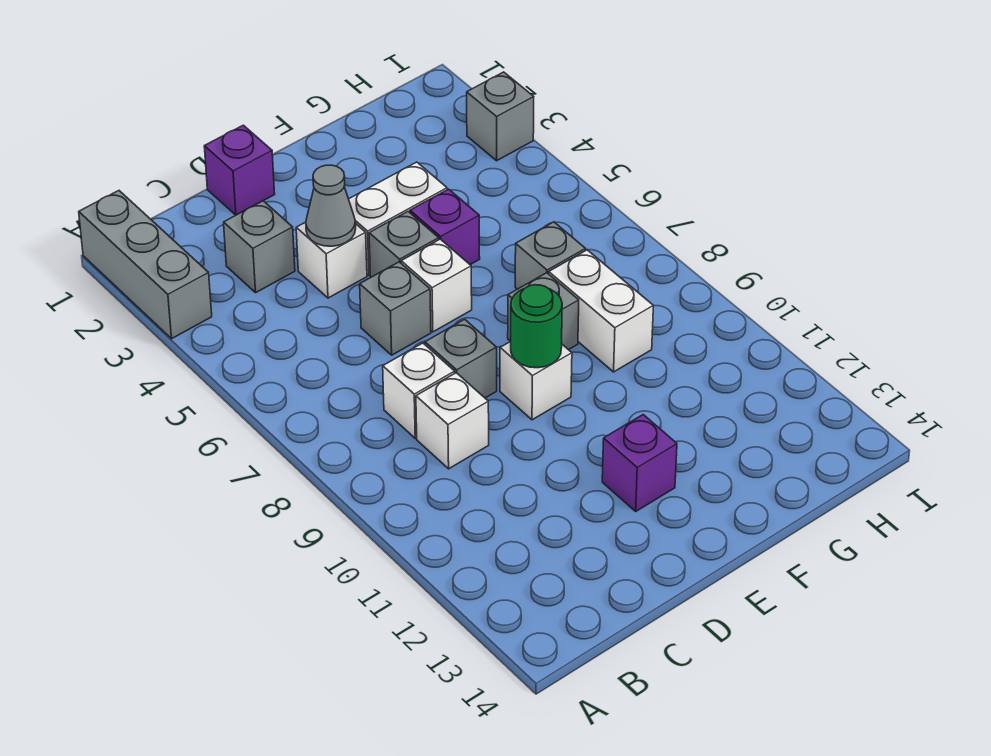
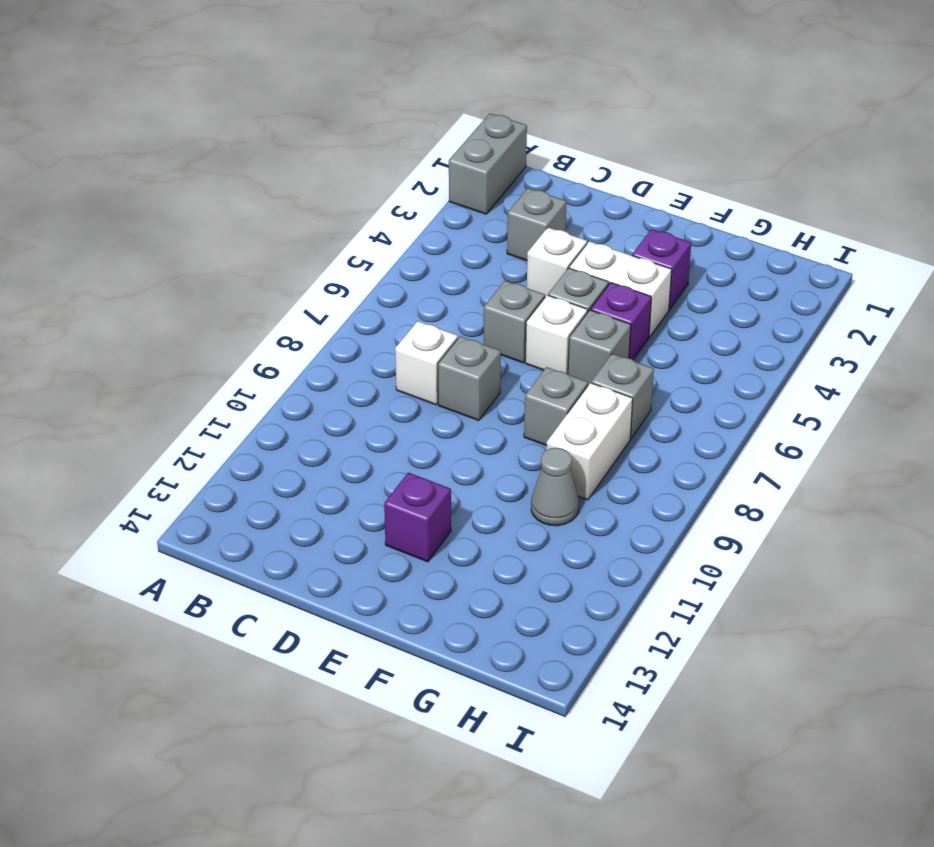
grey brick A1:A3 level 1 -> grey brick A1:A2 level 1
white brick C9 level 1 -> none
purple brick D1 level 1 -> purple brick F3 level 1
grey cone D4 level 2 -> grey cone G10 level 1
white brick E9 level 1 -> none
green round brick E9 level 2 -> none
grey brick I3 level 1 -> grey brick F6 level 1

